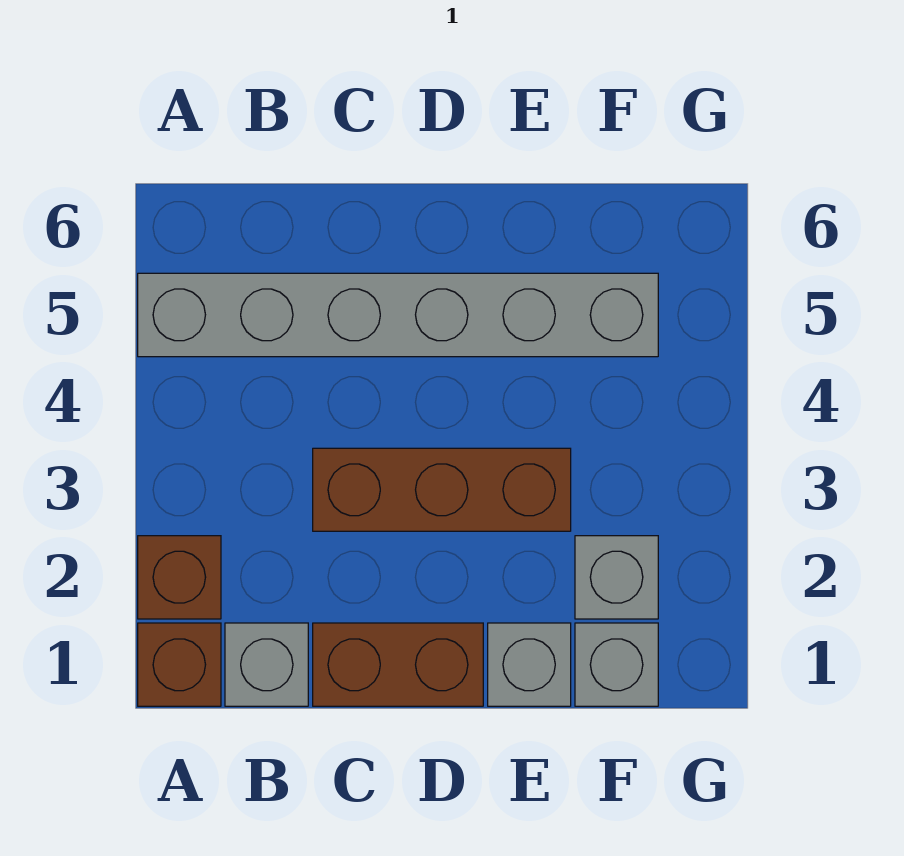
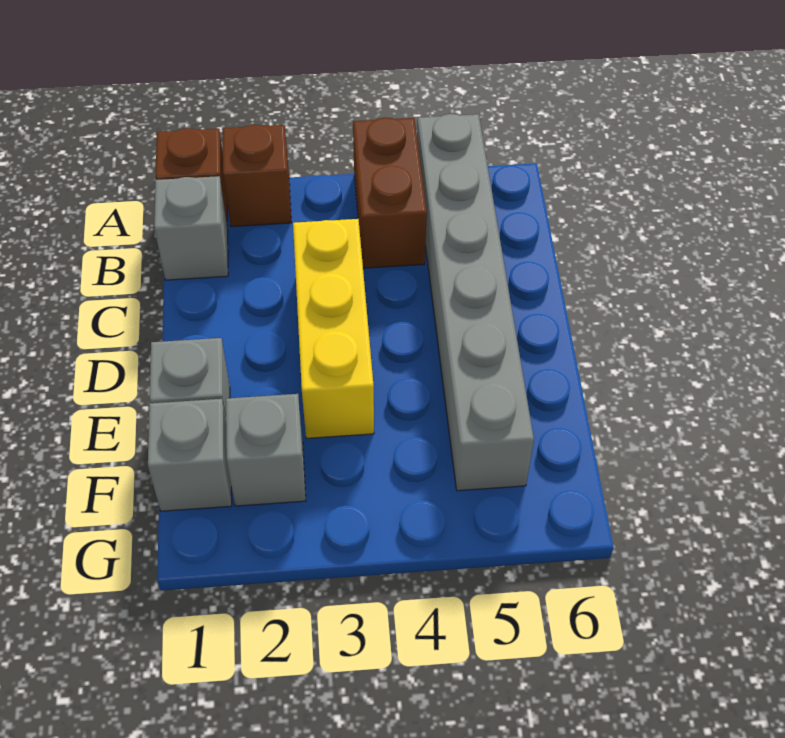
brown brick C1:D1 level 1 -> brown brick A4:B4 level 1
brown brick C3:E3 level 1 -> yellow brick C3:E3 level 1

